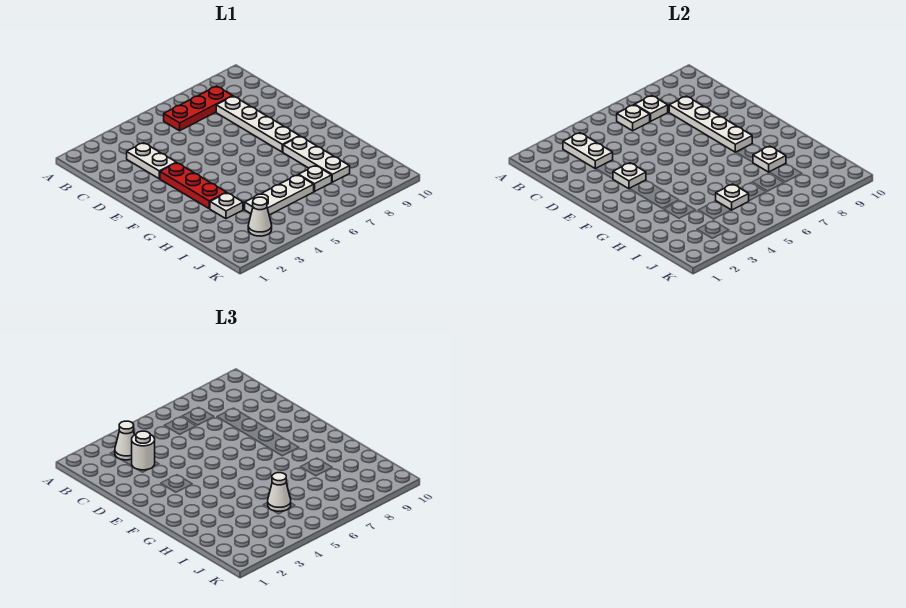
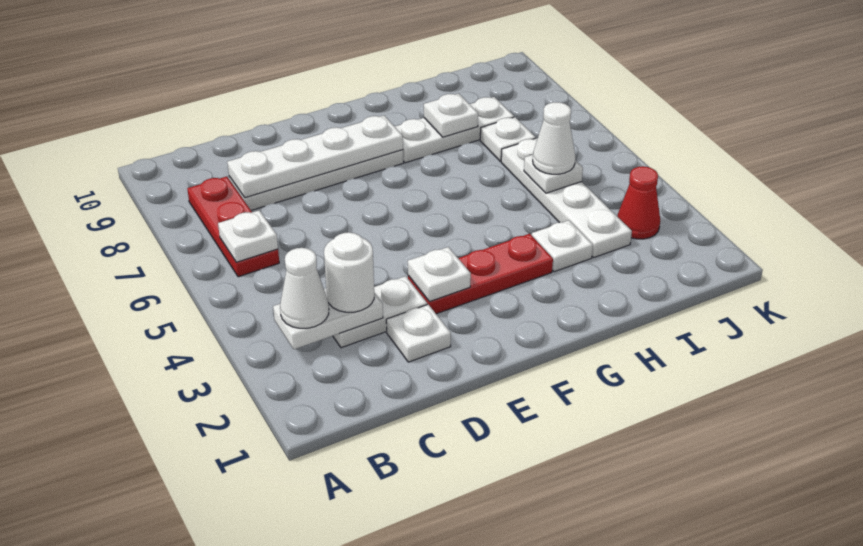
white plate B7 level 2 -> white plate D2 level 1
white plate I4:I6 level 1 -> white plate I3:I6 level 1
white cone J3 level 1 -> red cone J3 level 1

